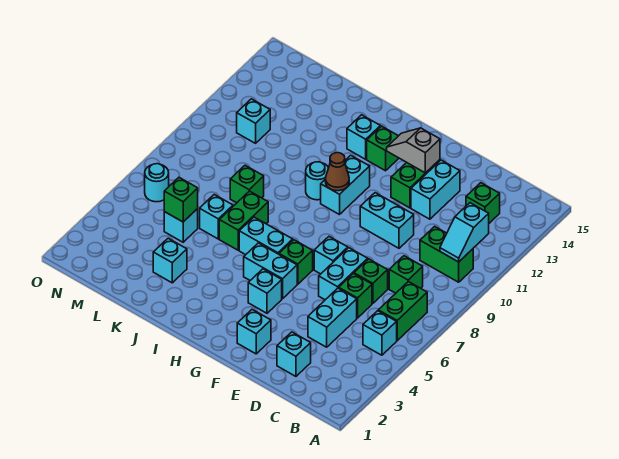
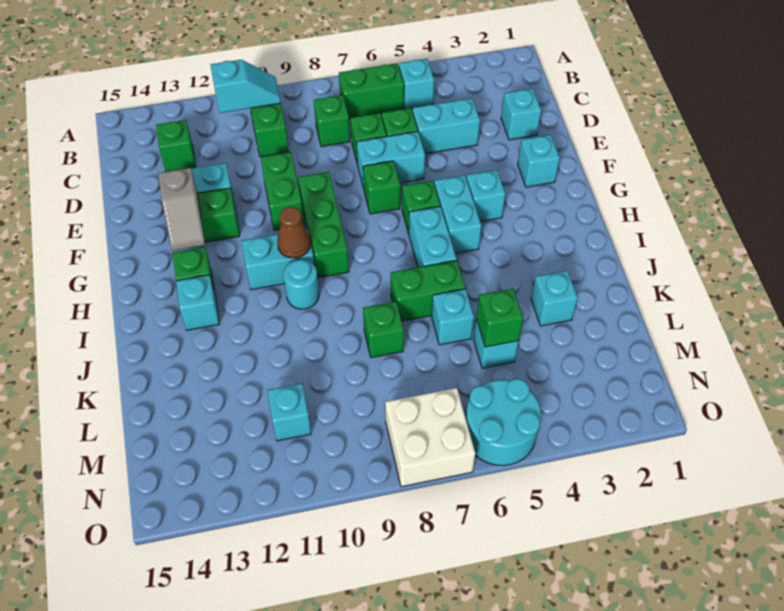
cyan brick E10:F10 level 1 -> green brick E10:F10 level 1
cyan brick F7 level 1 -> green brick F7 level 1
none -> green brick F9:H9 level 1
cyan round brick N6 level 1 -> cyan round brick N5:O6 level 1
none -> white brick N7:O8 level 1

